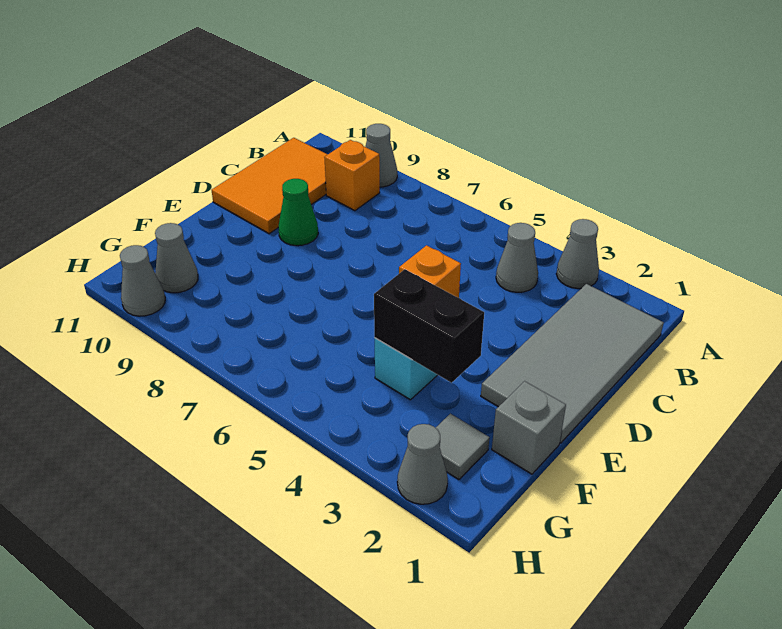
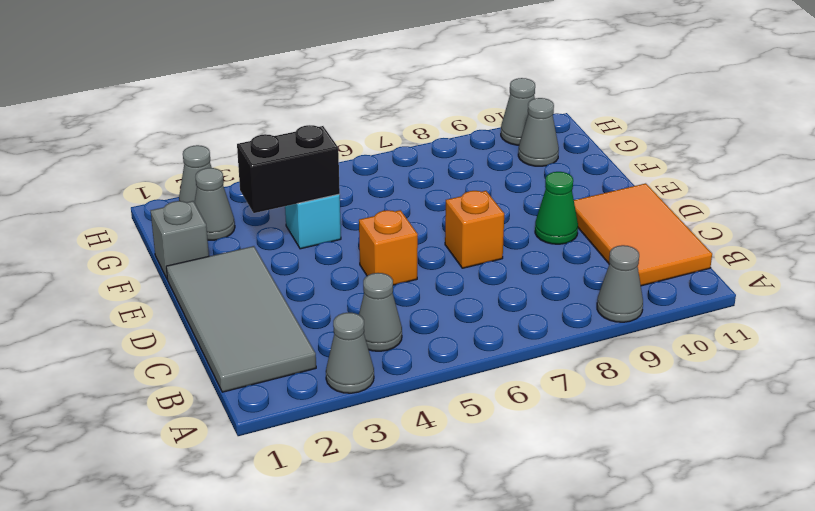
orange brick B9 level 1 -> orange brick D7 level 1
grey tile G2 level 1 -> grey cone G2 level 1

